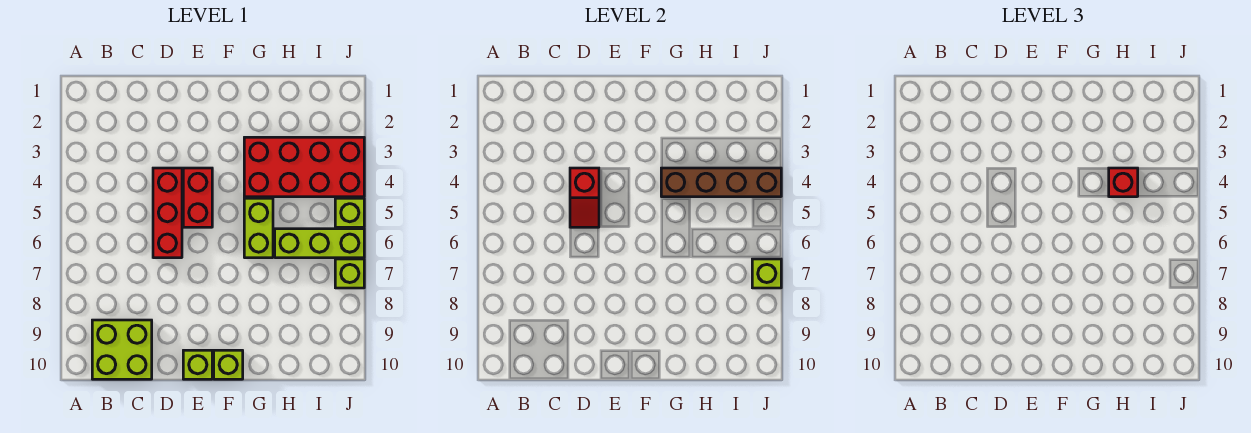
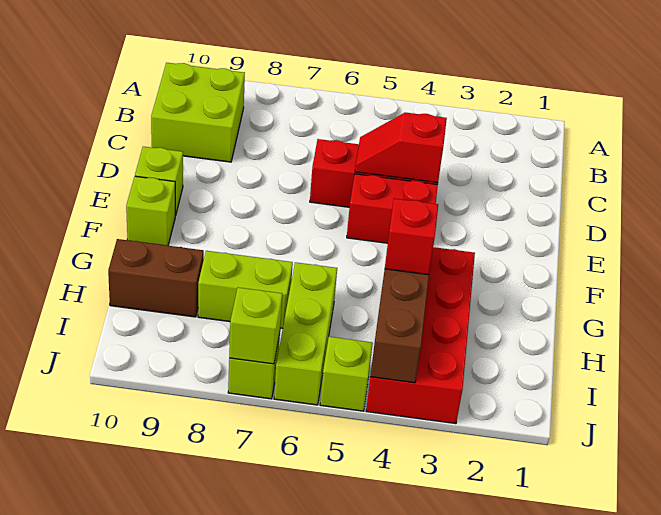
lime brick G5:G6 level 1 -> lime brick H7:H8 level 1
none -> brown brick H9:H10 level 1

